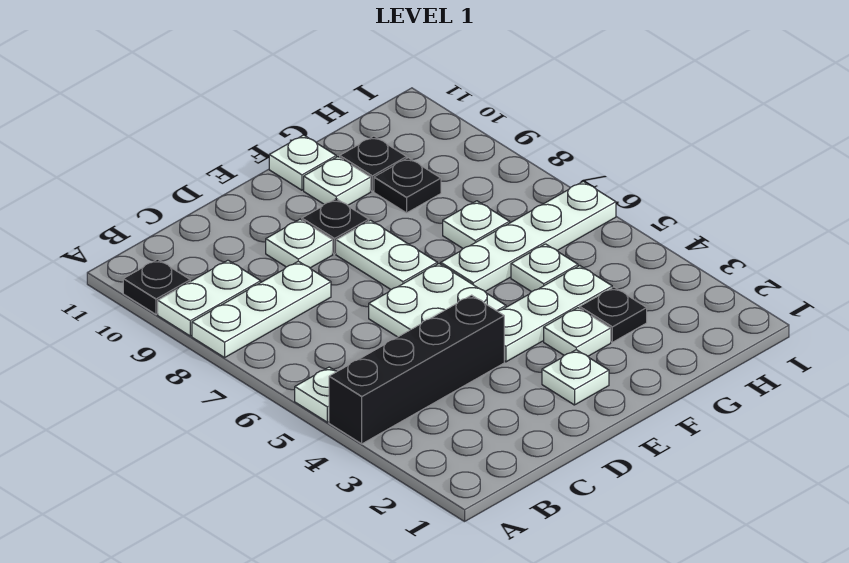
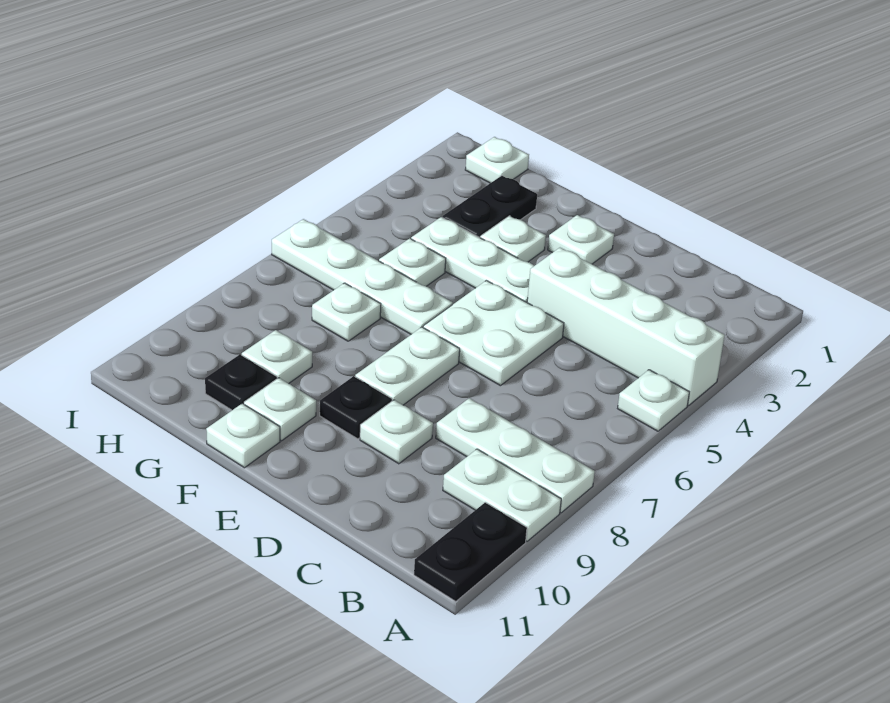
black brick A4:D4 level 1 -> white brick A4:D4 level 1
black plate A10 level 1 -> black plate A10:A11 level 1
black plate G3 level 1 -> black plate G2:G3 level 1
black plate G9 level 1 -> white plate G9 level 1
none -> white plate H1 level 1

